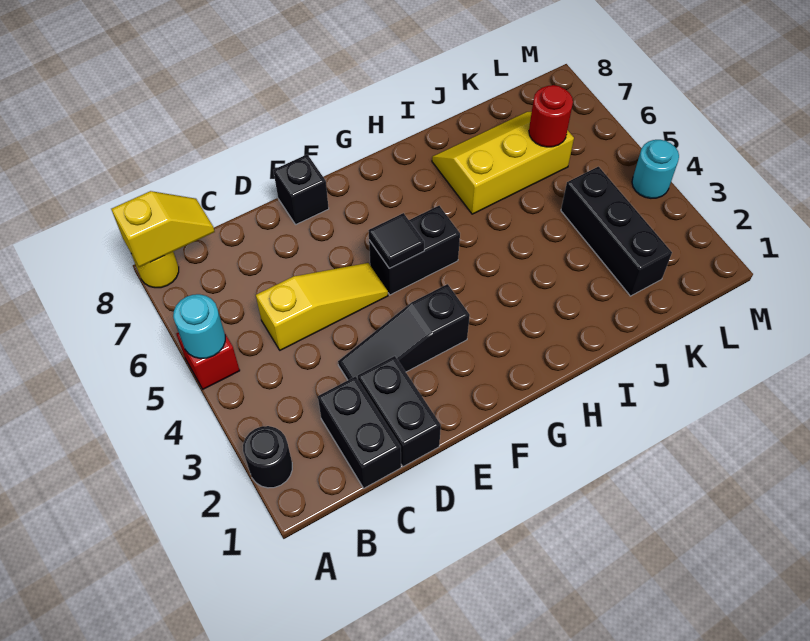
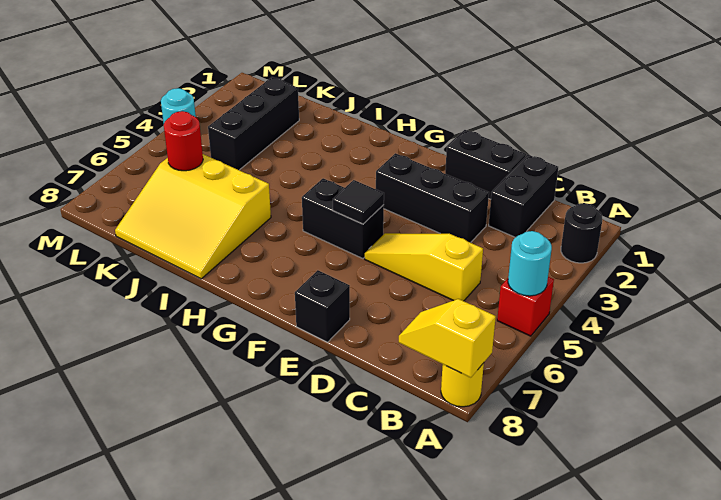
black brick D1:D2 level 1 -> black brick D1:E1 level 1
black slope D3:F3 level 1 top F -> black brick D3:F3 level 1
yellow slope I6:K7 level 1 top 6 -> yellow slope I6:K8 level 1 top 6

